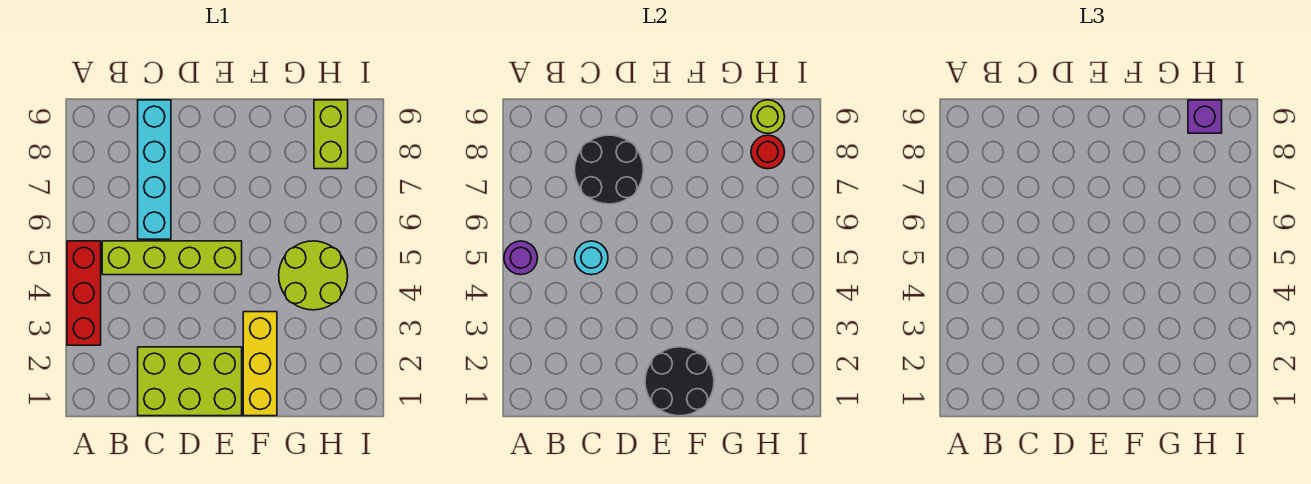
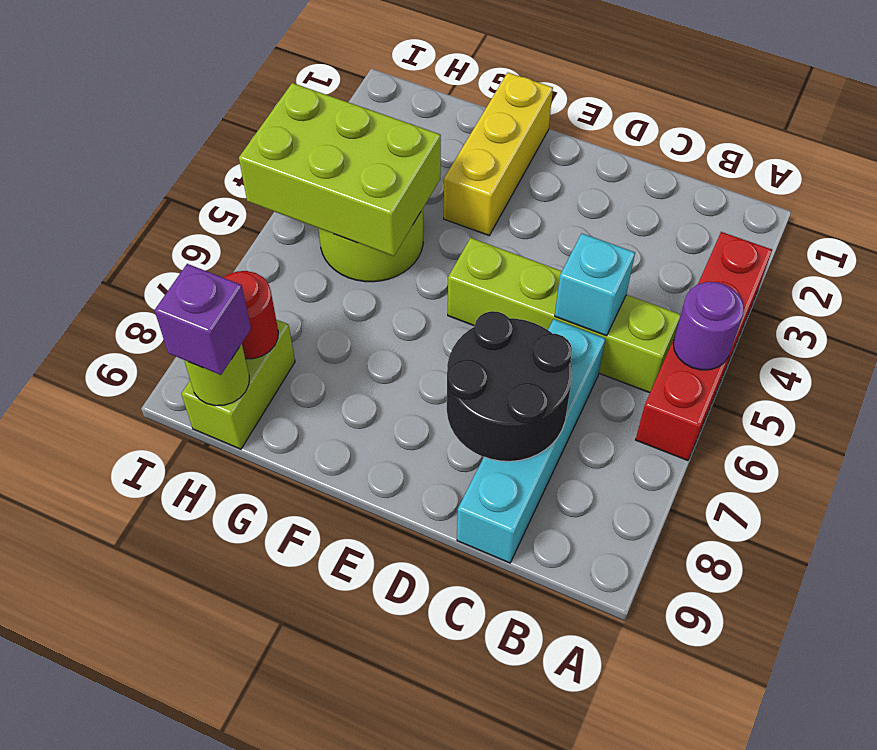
red brick A3:A5 level 1 -> red brick A3:A6 level 1
lime brick C1:E2 level 1 -> lime brick G4:I5 level 2
cyan round brick C5 level 2 -> cyan brick C5 level 2
black round brick E1:F2 level 2 -> none

